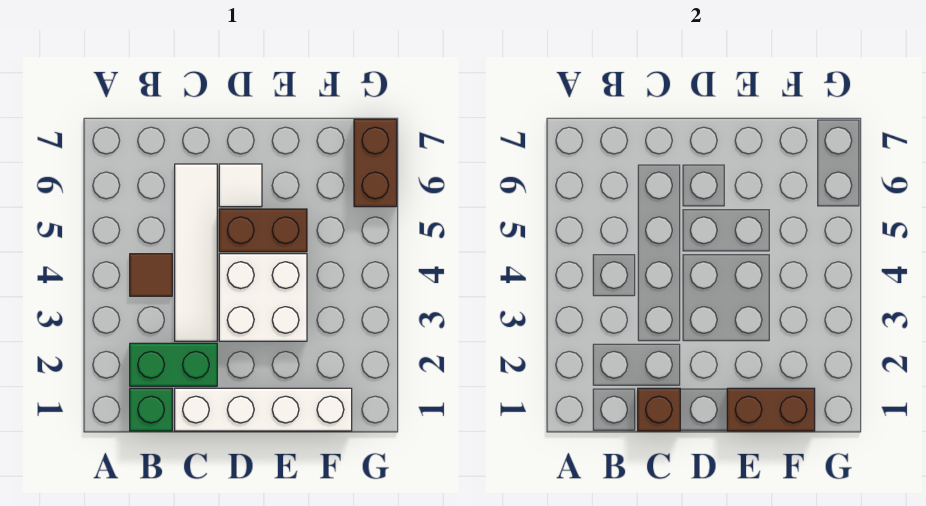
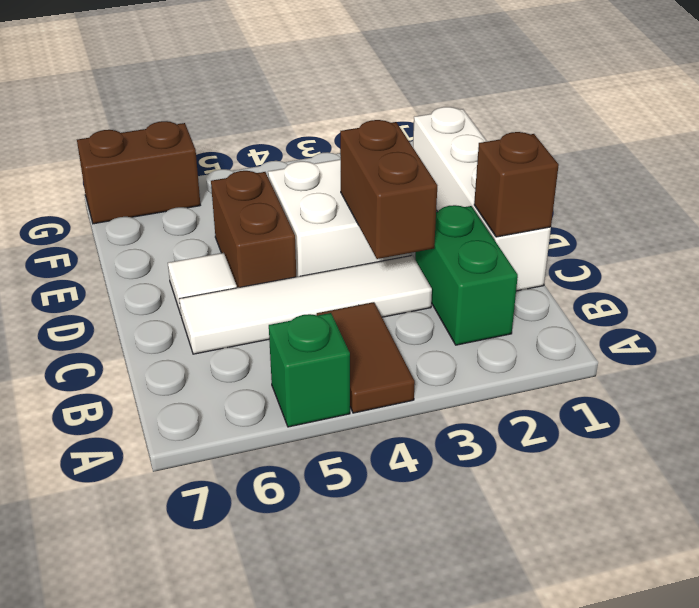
green brick B1 level 1 -> green brick A5 level 1
brown tile B4 level 1 -> brown tile A4:B4 level 1
brown brick E1:F1 level 2 -> brown brick C3:D3 level 2

